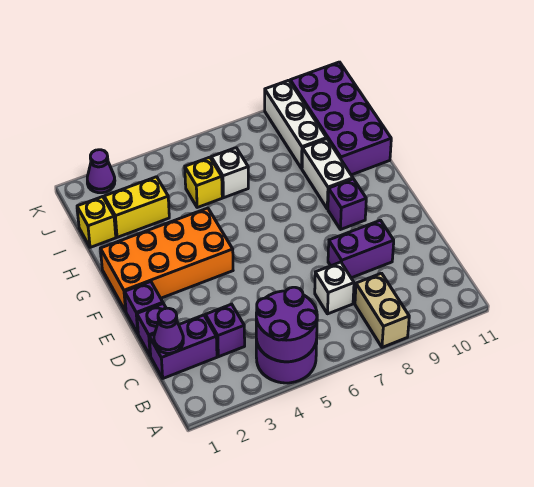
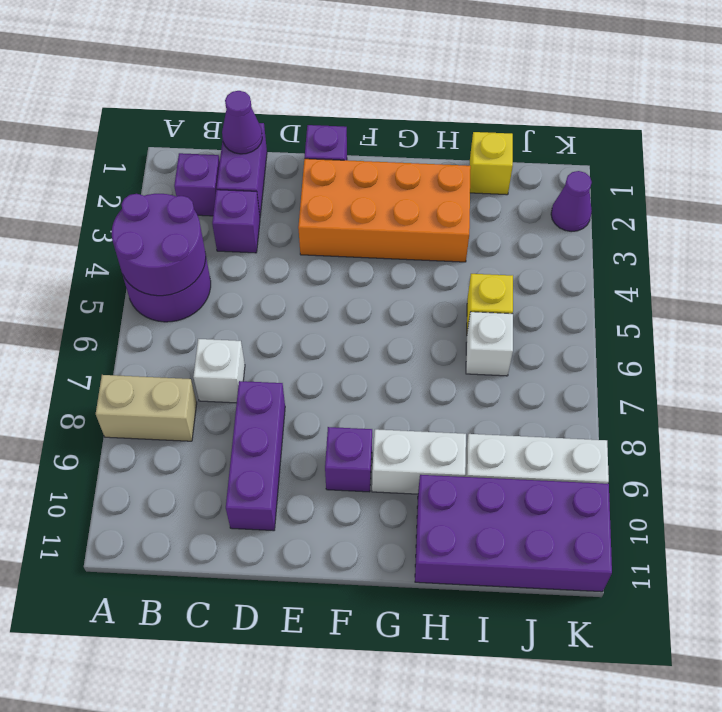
purple brick D1 level 1 -> purple brick B2 level 1
purple brick D8:D9 level 1 -> purple brick D8:D10 level 1
orange brick F1:G4 level 1 -> orange brick E2:H3 level 1
yellow brick I2:I3 level 1 -> none

